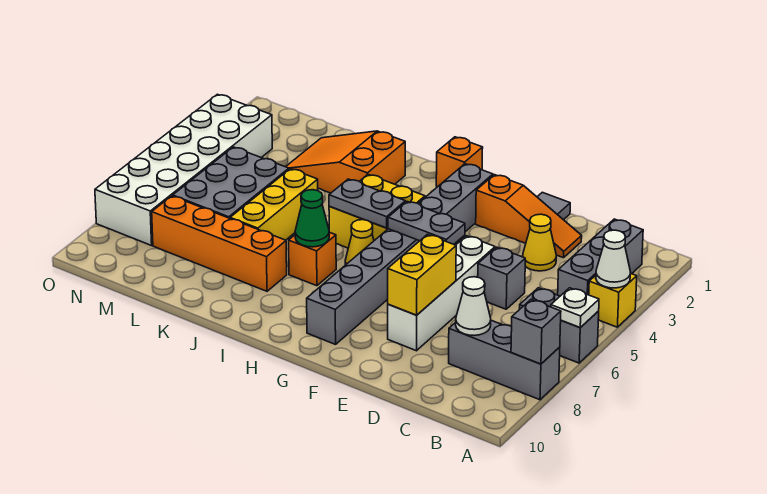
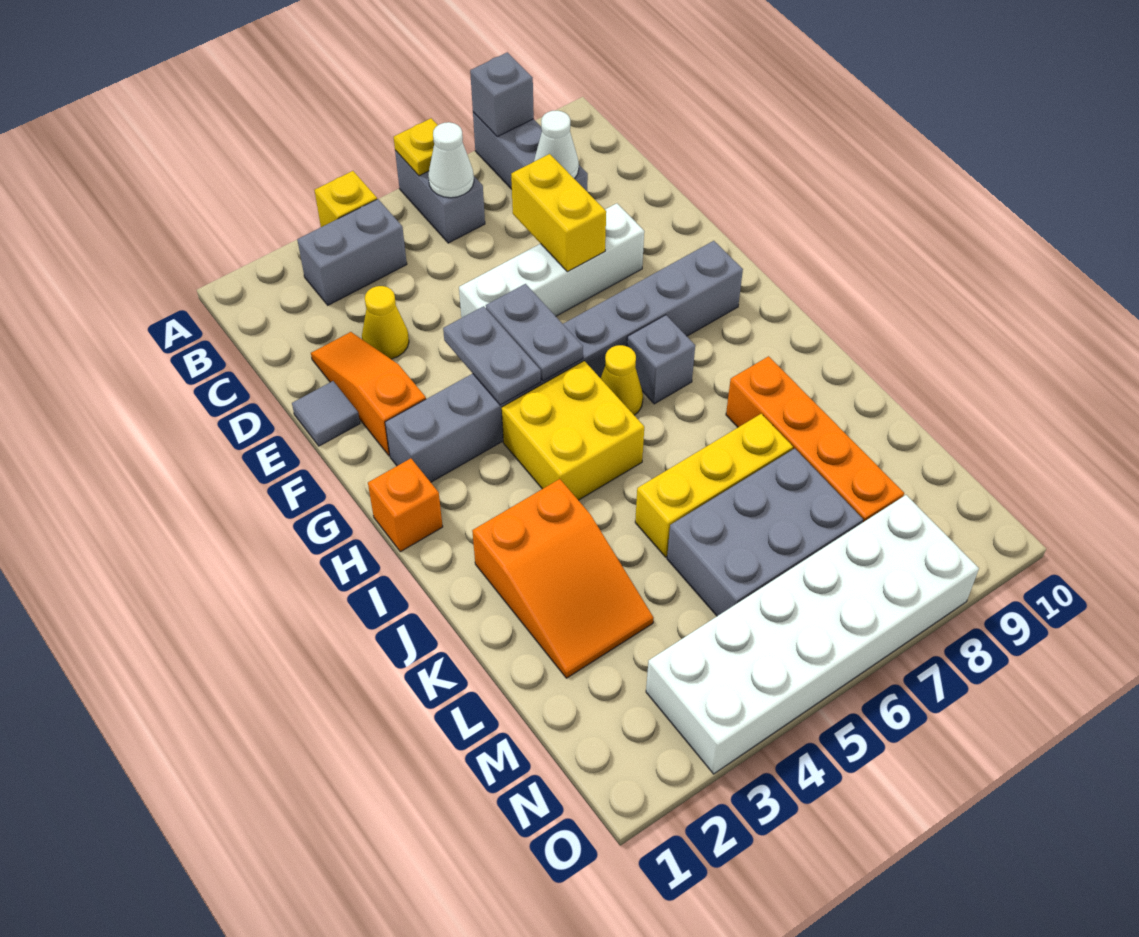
white cone A4 level 2 -> white cone B6 level 2
white plate A6 level 2 -> yellow plate A6 level 2
grey brick B2:B4 level 1 -> grey brick B3:B4 level 1
grey brick D5 level 1 -> grey brick H7 level 1
yellow brick E7:E8 level 2 -> yellow brick D7:E7 level 2
grey plate H5:I5 level 2 -> grey plate F4:G4 level 2
orange brick I7 level 1 -> none
green cone I7 level 2 -> none

